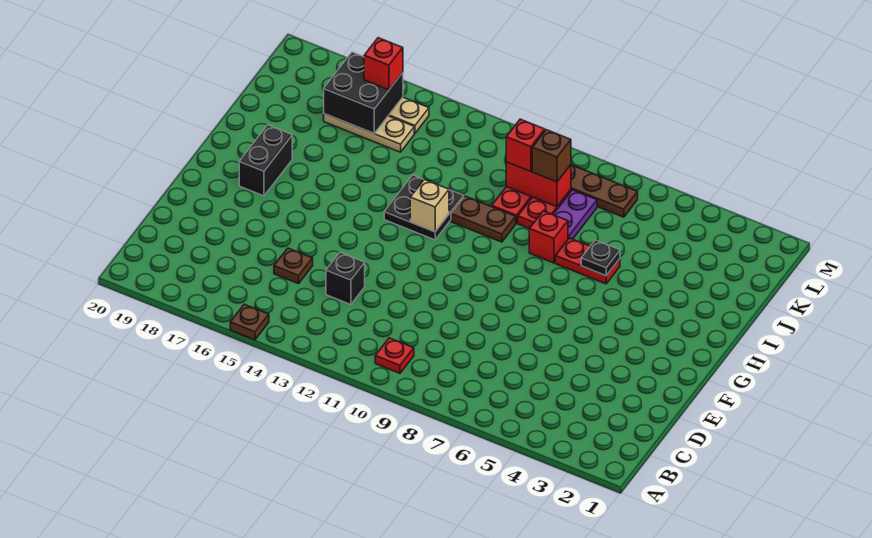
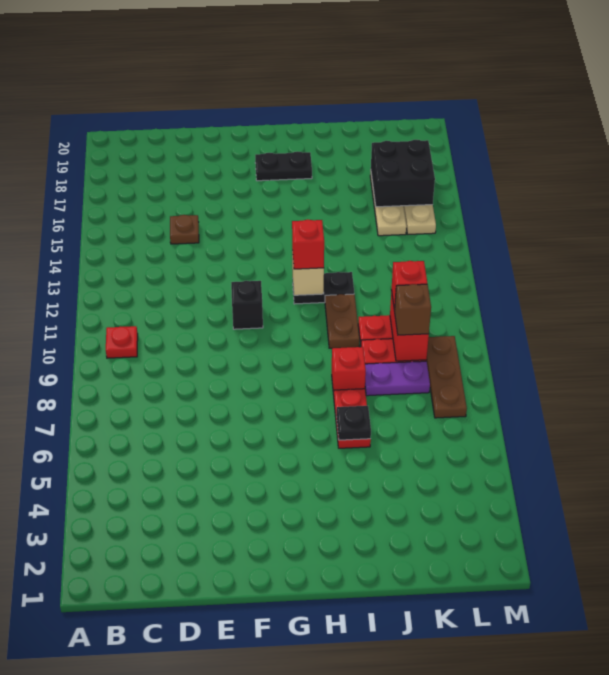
brown plate A15 level 1 -> none
black brick D13 level 1 -> black brick F11 level 1
black brick G18:H18 level 1 -> black plate G18:H18 level 1
black plate H12:I13 level 1 -> black plate H12:I12 level 1
red brick L16 level 3 -> red brick H12 level 3

